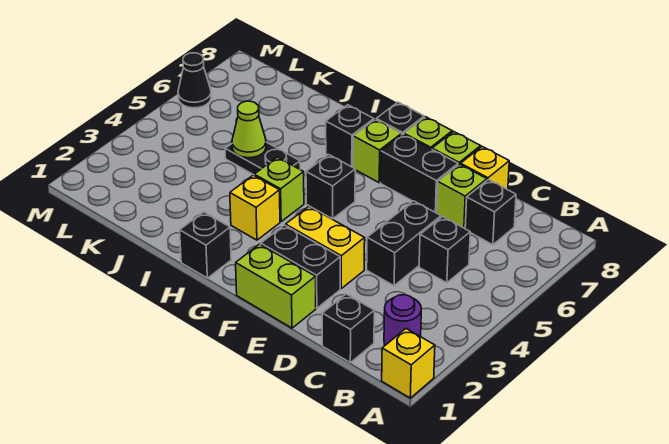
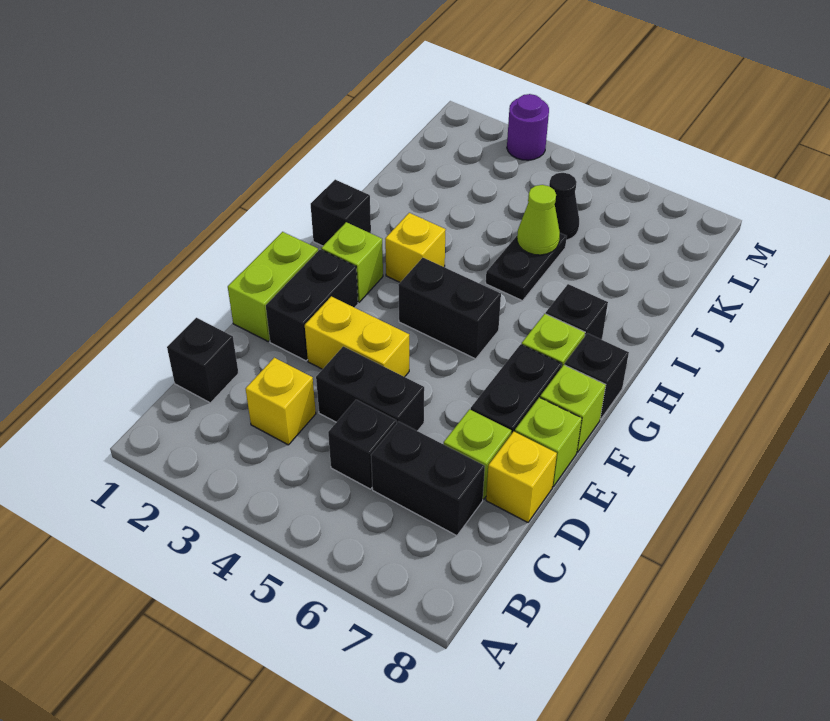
yellow brick A1 level 1 -> yellow brick C3 level 1
purple round brick B2 level 1 -> purple round brick M3 level 1
black brick C7 level 1 -> black brick C6:C7 level 1
yellow brick E3:F3 level 1 -> yellow brick E3:E4 level 1
black brick G5 level 1 -> black brick G4:G5 level 1
lime brick H4 level 1 -> lime brick G2 level 1
black cone M6 level 1 -> black cone K5 level 1

